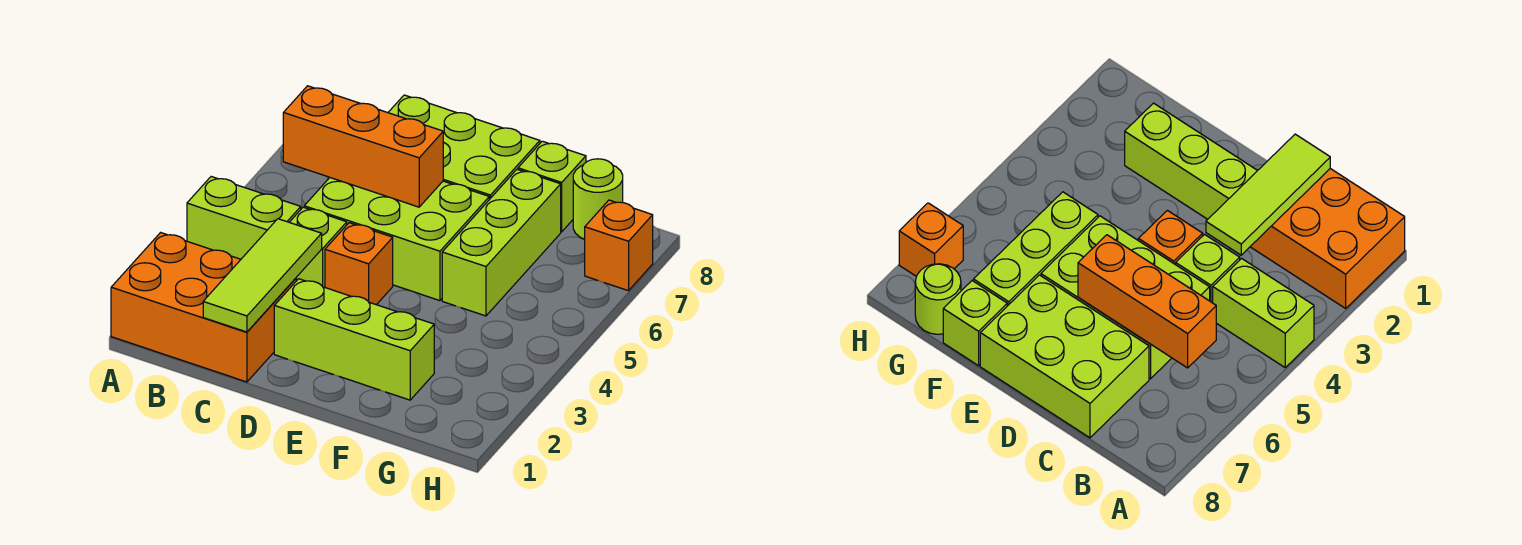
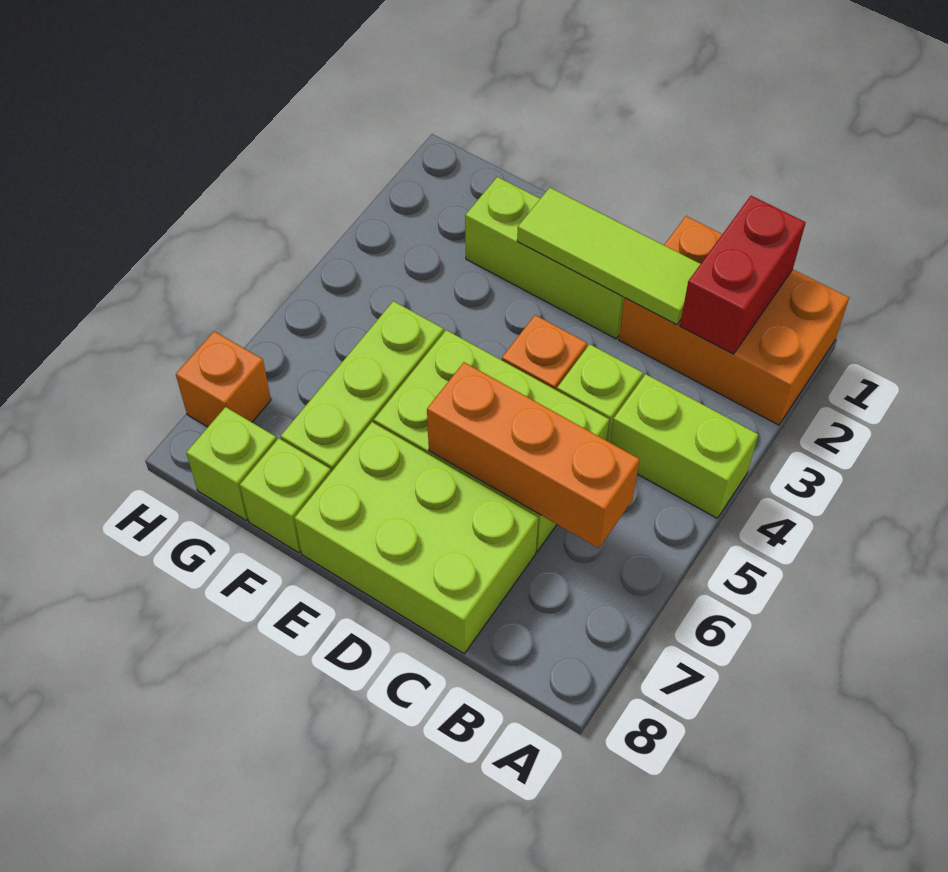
none -> red brick B1:B2 level 2
lime tile C1:C3 level 2 -> lime tile C2:E2 level 2
lime round brick G8 level 1 -> lime brick G8 level 1

